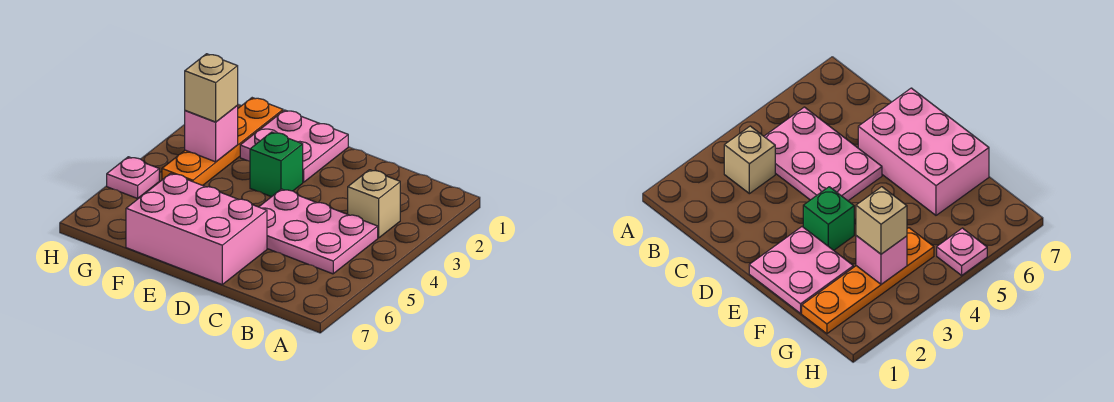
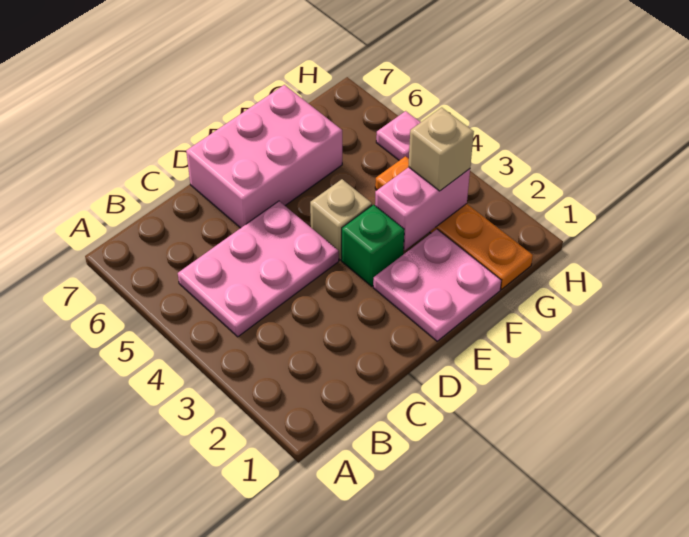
tan brick B3 level 1 -> tan brick E4 level 1
pink brick G3 level 2 -> pink brick F3:G3 level 2

